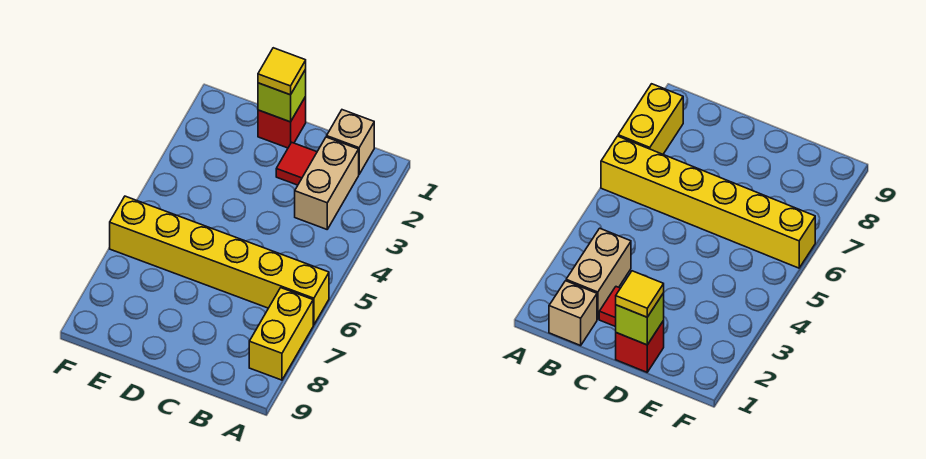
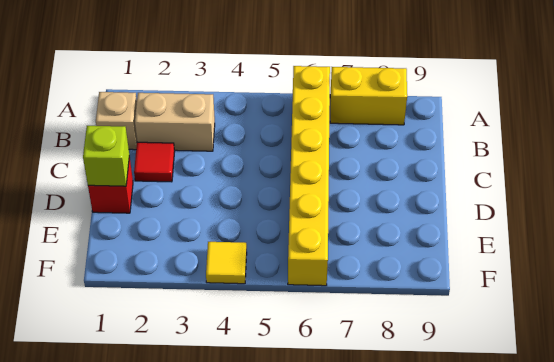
yellow tile D1 level 3 -> yellow tile F4 level 1

